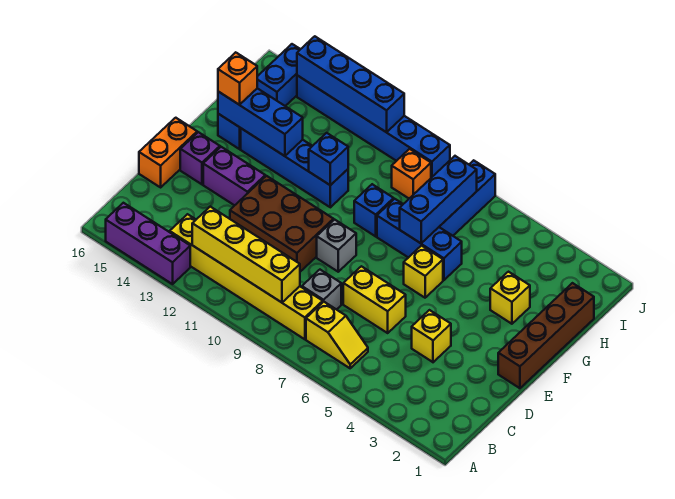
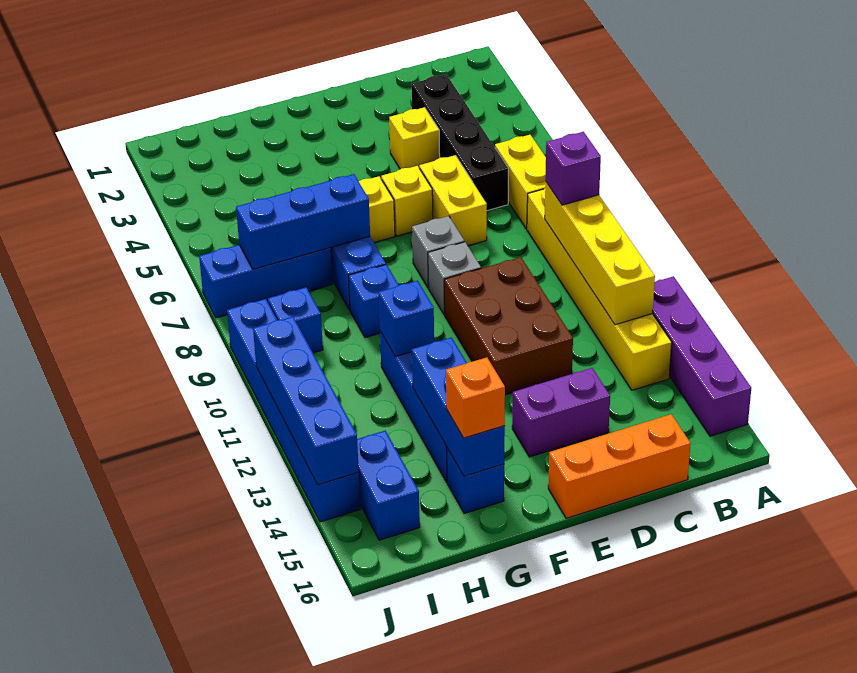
purple brick A13:A15 level 1 -> purple brick A12:A15 level 1
yellow slope B6:B7 level 1 top 7 -> yellow brick B6:B7 level 1
none -> black brick C3:C6 level 1
grey brick C8 level 1 -> grey brick E8 level 1
orange brick D16:E16 level 1 -> orange brick C16:E16 level 1
brown brick E1:H1 level 1 -> none
purple brick E13:E14 level 1 -> purple brick D14:E14 level 1
purple brick E15 level 1 -> purple brick B9 level 3
yellow brick G3 level 1 -> yellow brick E6 level 1
orange brick I9 level 1 -> blue brick I9 level 1
blue brick I15:J15 level 1 -> blue brick I14:I15 level 1

